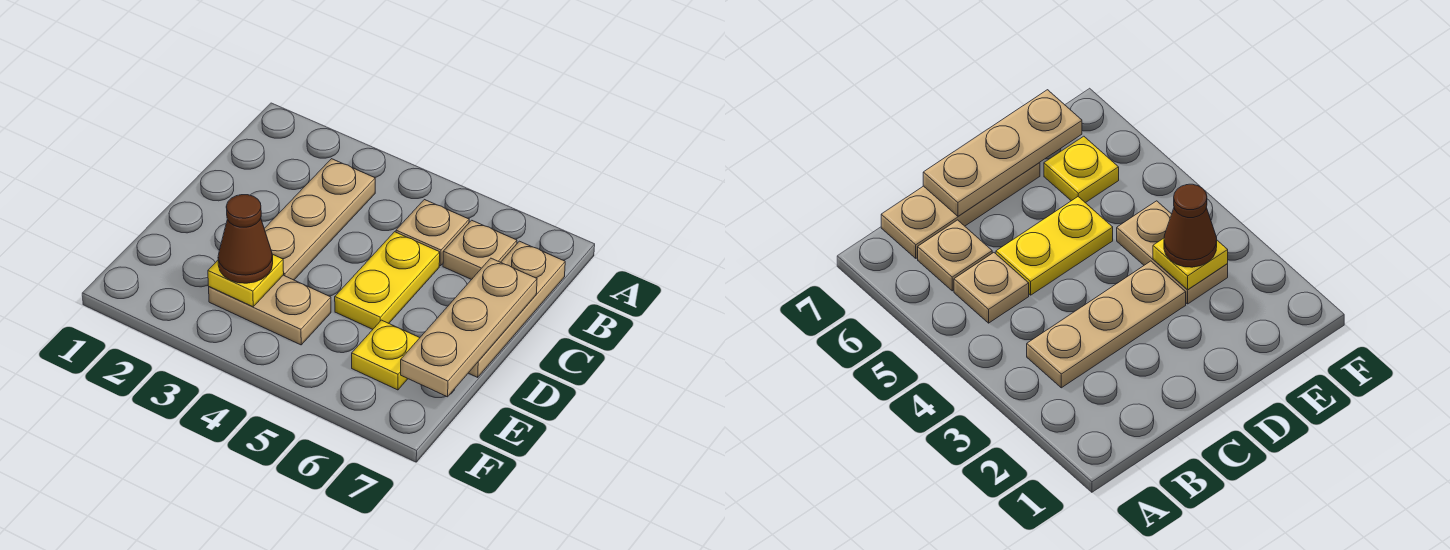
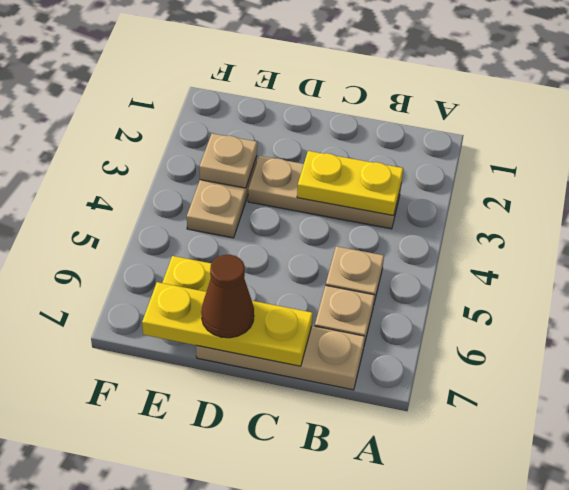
yellow plate C5:D5 level 1 -> yellow plate B3:C3 level 2
tan plate C7:E7 level 2 -> yellow plate C7:E7 level 2
yellow plate E3 level 2 -> tan plate E3 level 2
brown cone E3 level 3 -> brown cone D7 level 3

